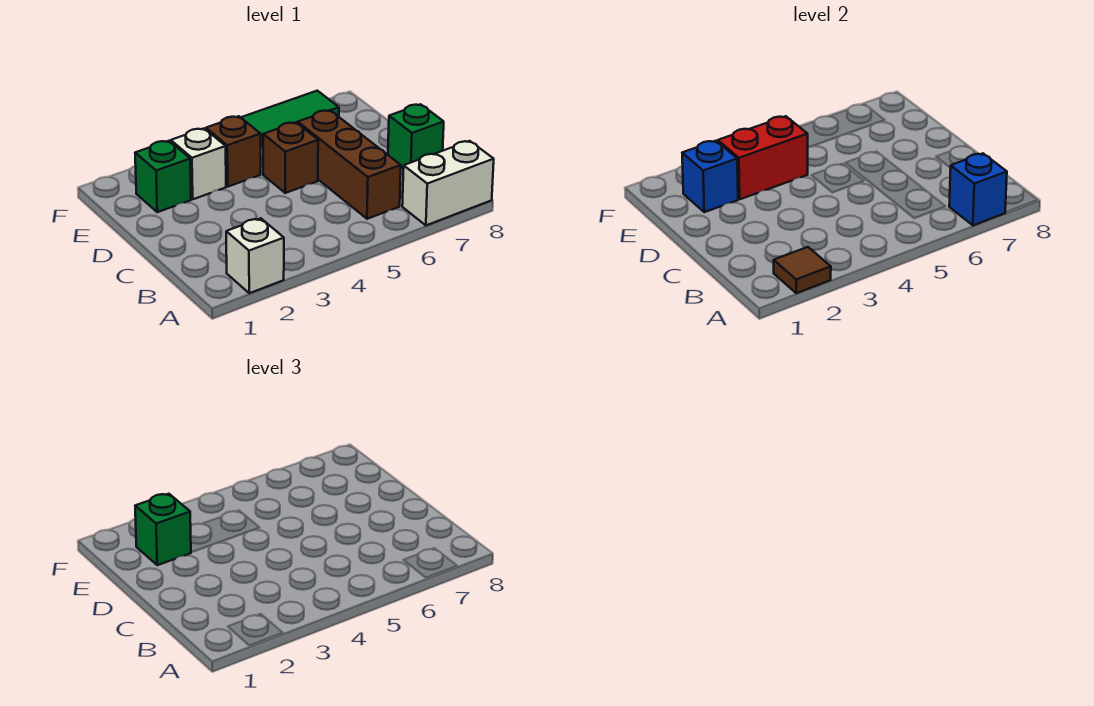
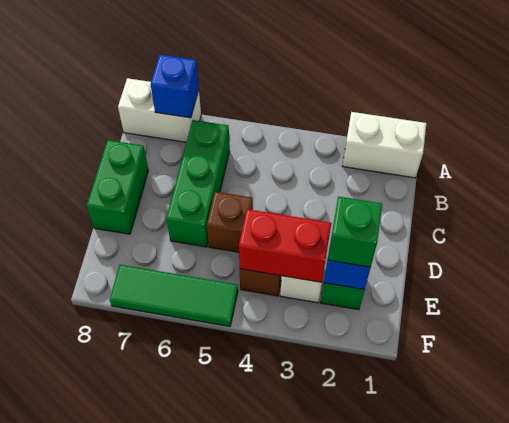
white brick A2 level 1 -> white brick A1:A2 level 1
brown tile A2 level 2 -> none
brown brick B6:D6 level 1 -> green brick B6:D6 level 1
green brick C8 level 1 -> green brick C8:D8 level 1

